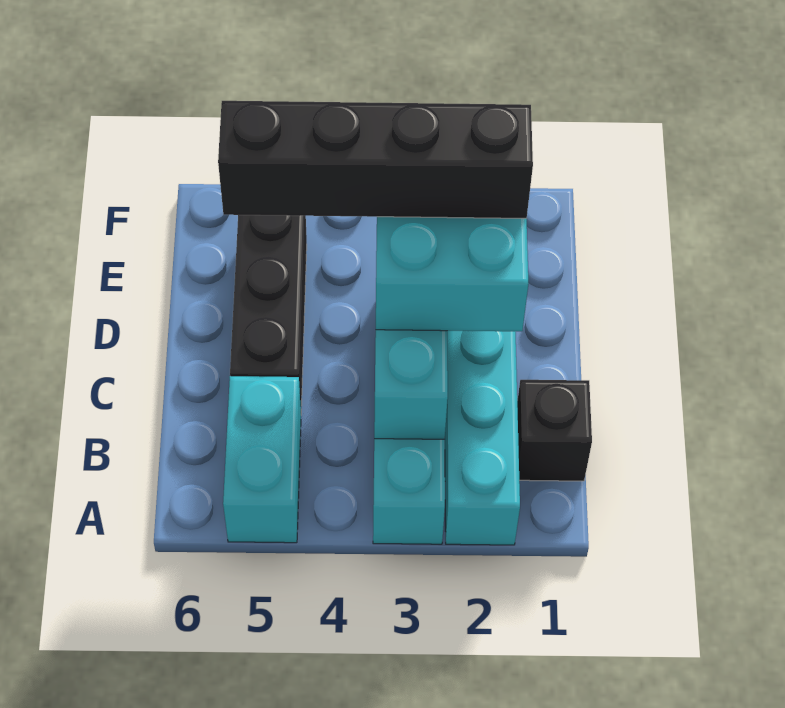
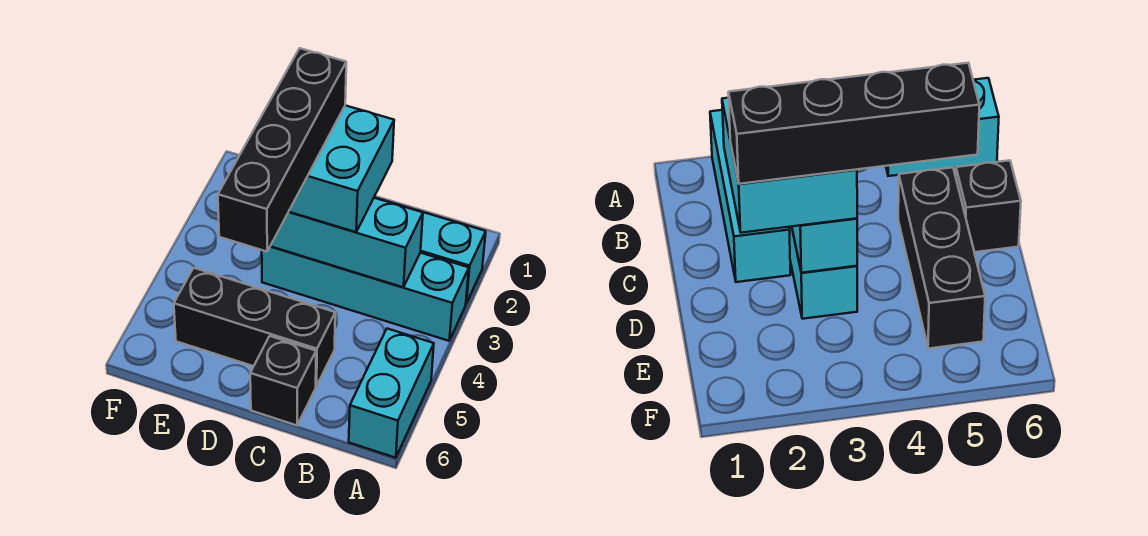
cyan brick A5:B5 level 1 -> cyan brick A5:A6 level 1
black brick B1 level 1 -> black brick C6 level 1

